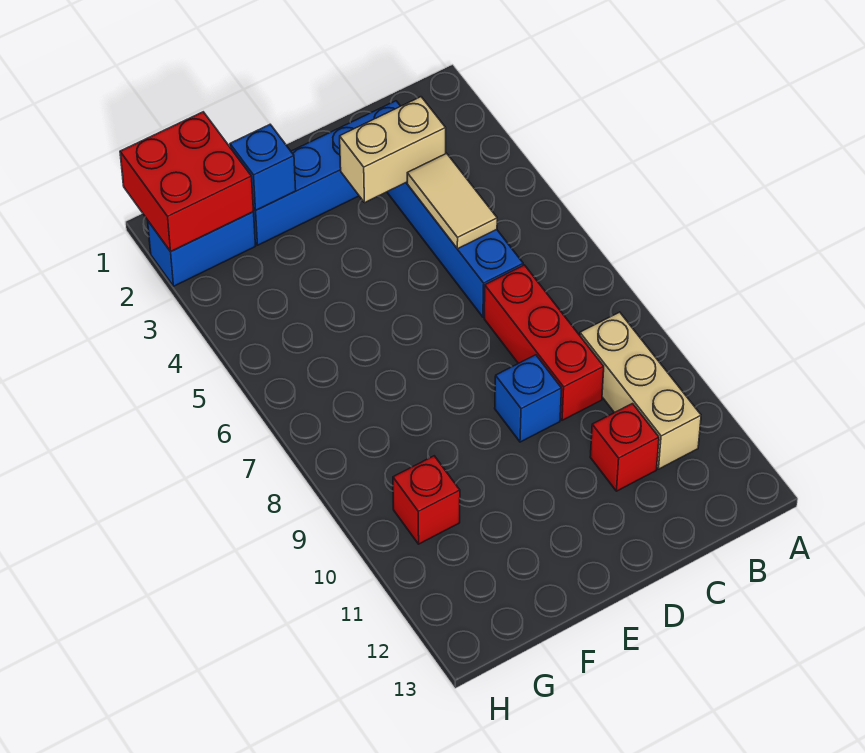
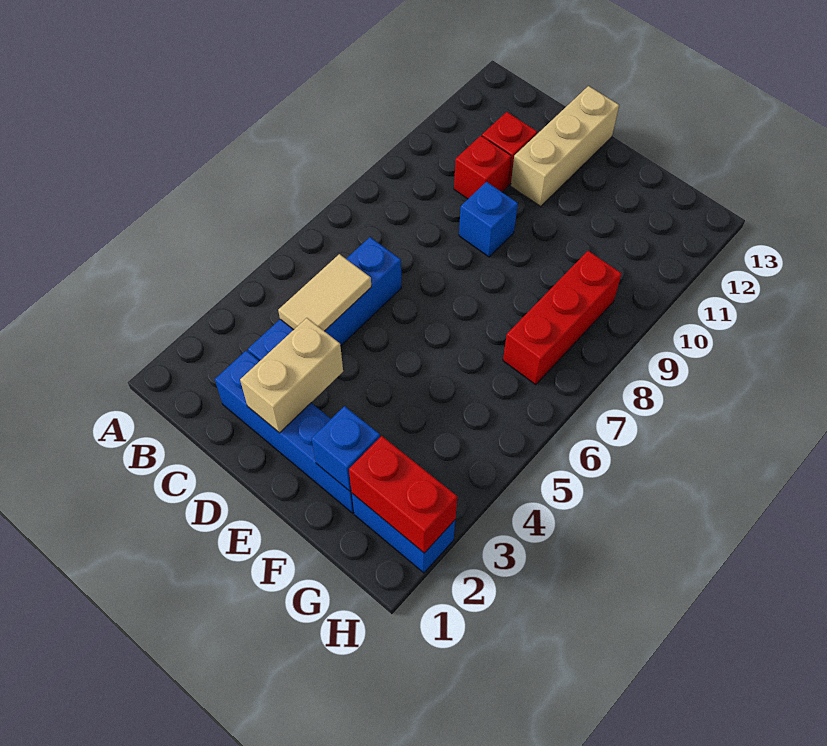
tan brick B9:B11 level 1 -> tan brick D11:D13 level 1
tan brick C3:D3 level 2 -> tan brick D2:D3 level 2
red brick C7:C9 level 1 -> red brick G7:G9 level 1
red brick G1:H2 level 2 -> red brick G2:H2 level 2
red brick G10 level 1 -> red brick C10 level 1

